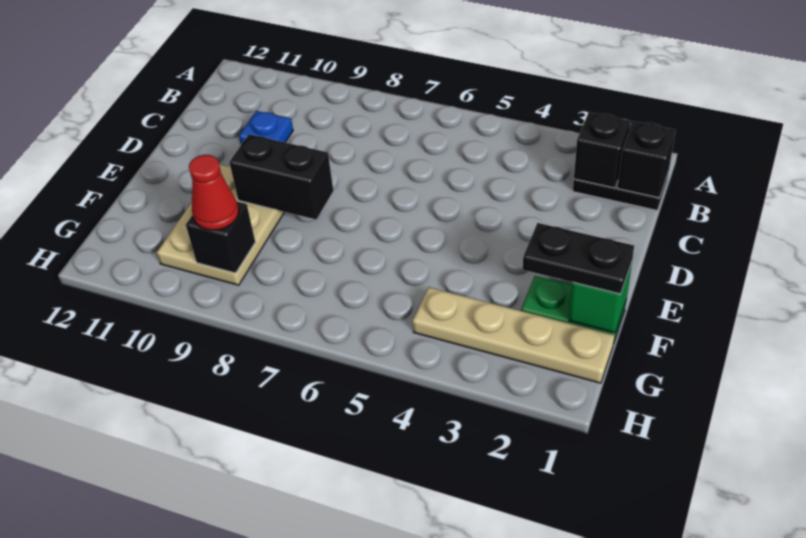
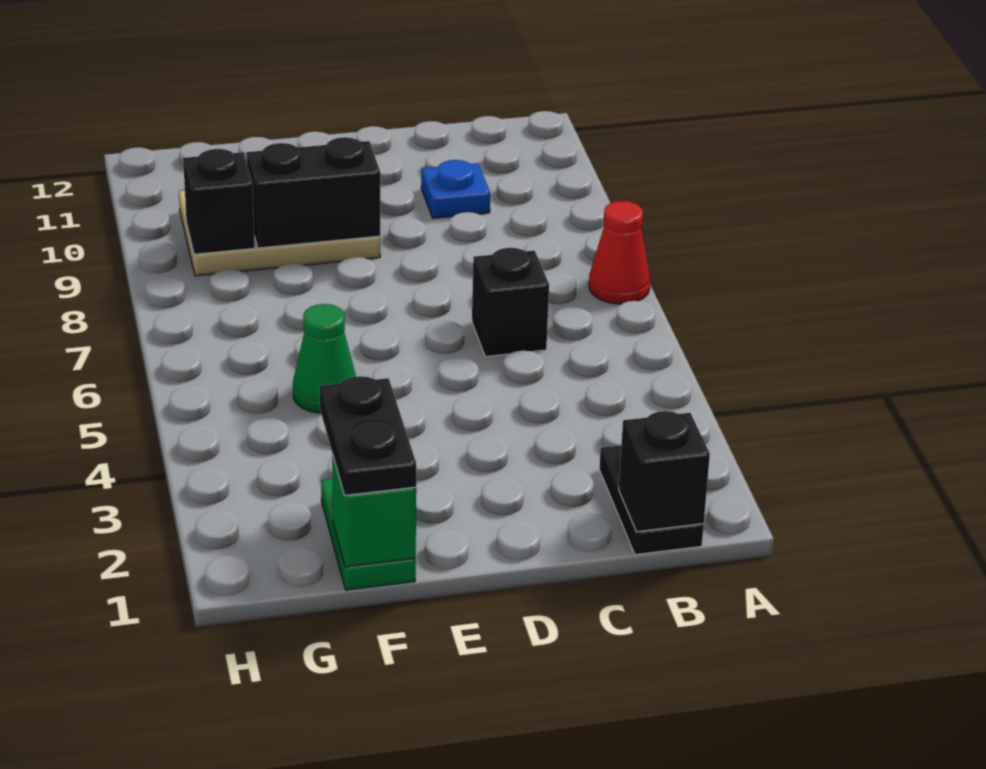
black brick B2 level 2 -> black brick C6 level 1
black brick E8:E9 level 2 -> black brick E9:F9 level 2
none -> green cone F5 level 1
tan plate G1:G4 level 1 -> none
red cone G9 level 3 -> red cone A7 level 1

